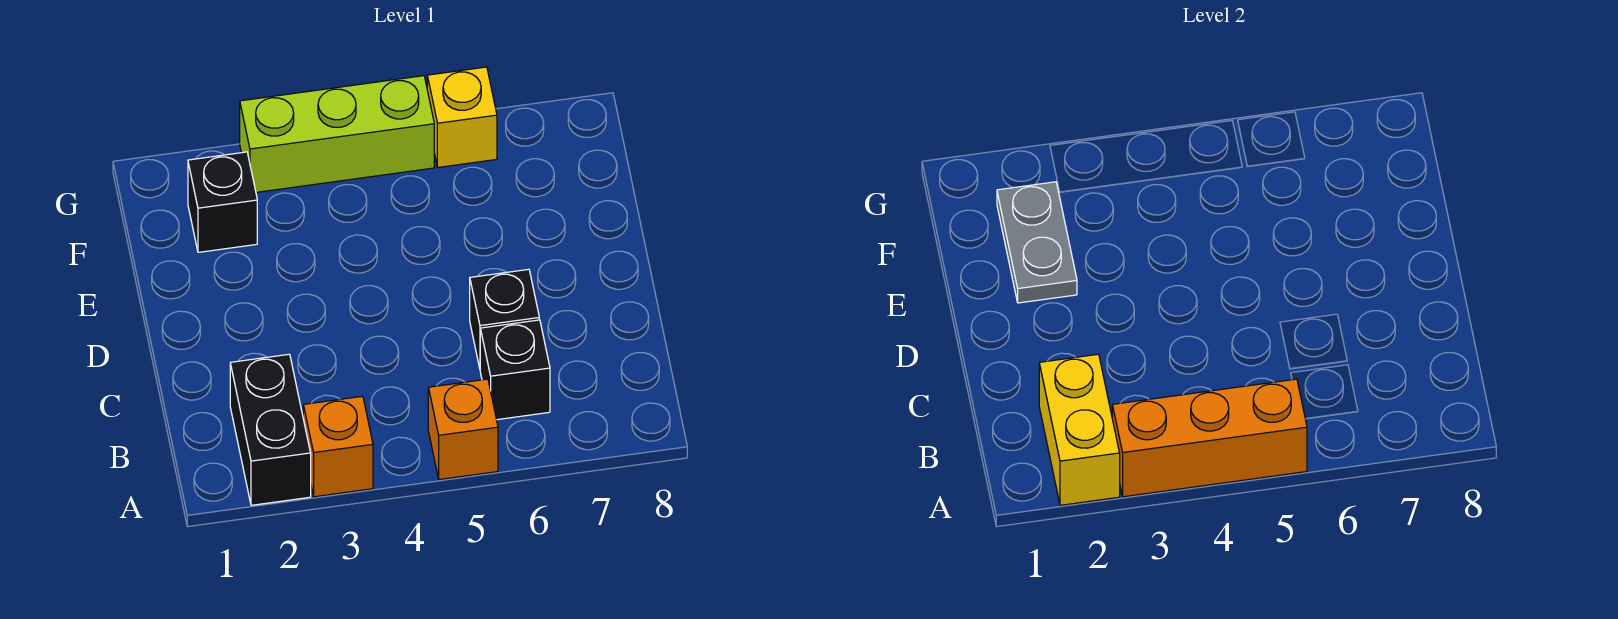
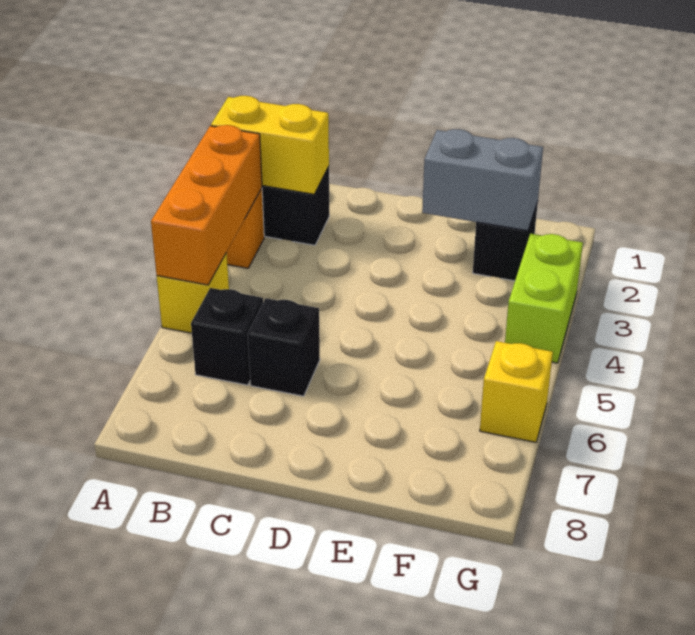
orange brick A5 level 1 -> yellow brick A5 level 1
grey plate E2:F2 level 2 -> grey brick E2:F2 level 2
lime brick G3:G5 level 1 -> lime brick G3:G4 level 1

